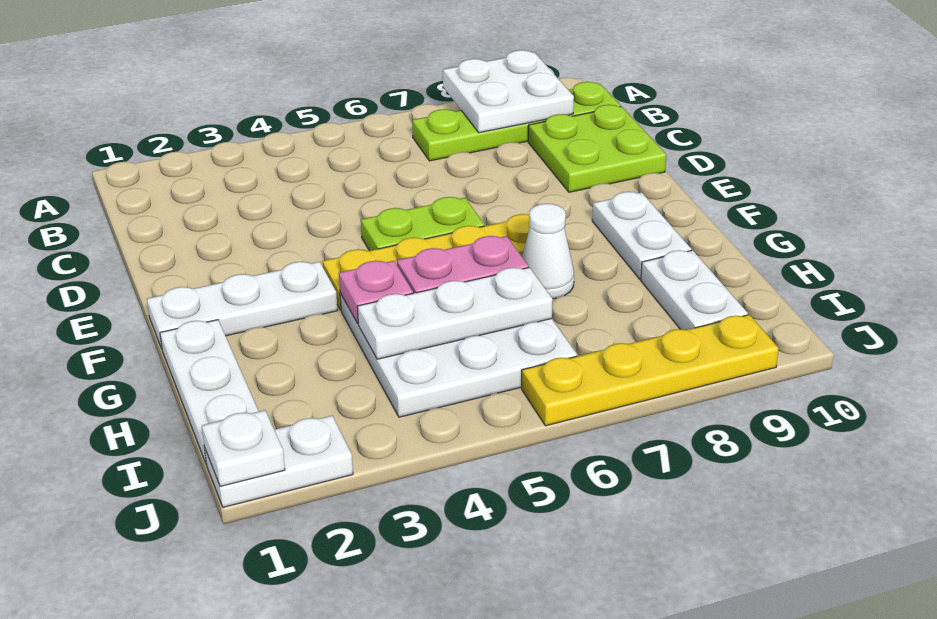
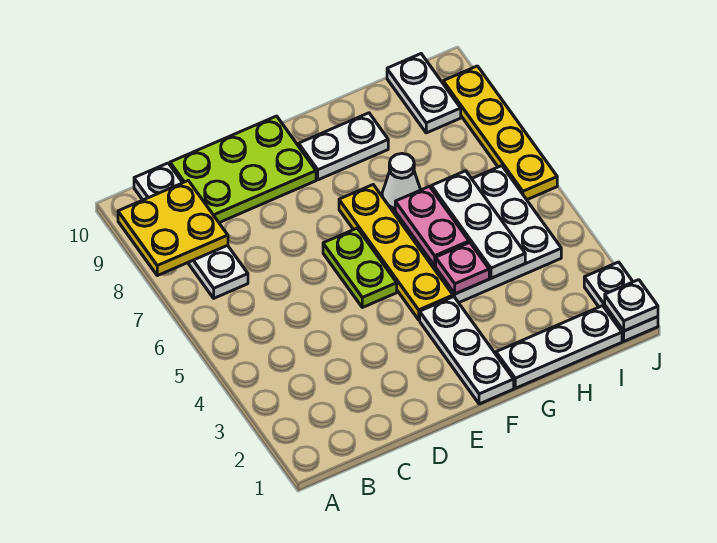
white plate A8:B9 level 2 -> yellow plate A8:B9 level 2
lime plate B7:B10 level 1 -> white plate B7:B10 level 1
lime plate C9:D10 level 1 -> lime plate C9:E10 level 1
white plate H9:I9 level 1 -> white plate I9:I10 level 1

